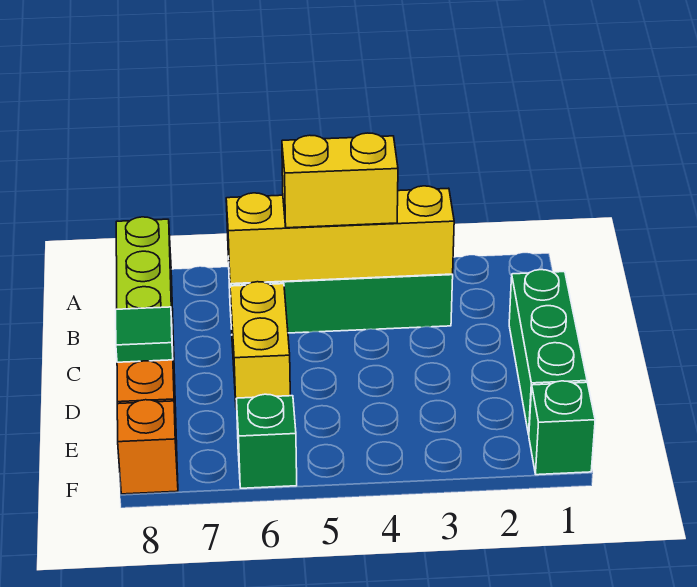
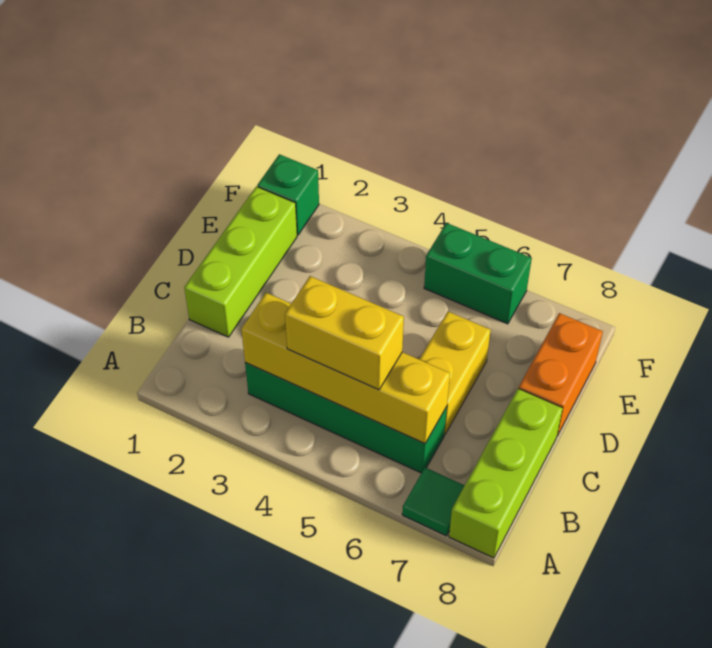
green brick C1:E1 level 1 -> lime brick C1:E1 level 1
green tile D8 level 2 -> green tile A7 level 1
green brick F6 level 1 -> green brick F5:F6 level 1
orange brick F8 level 1 -> none

